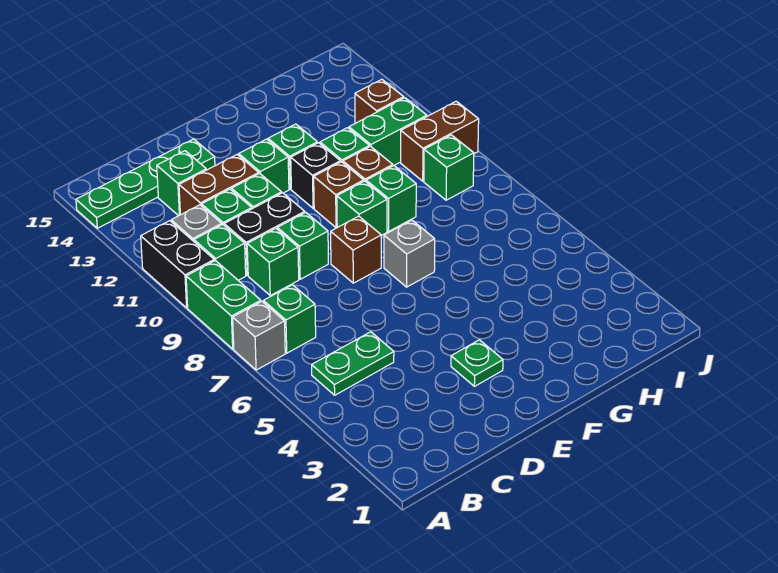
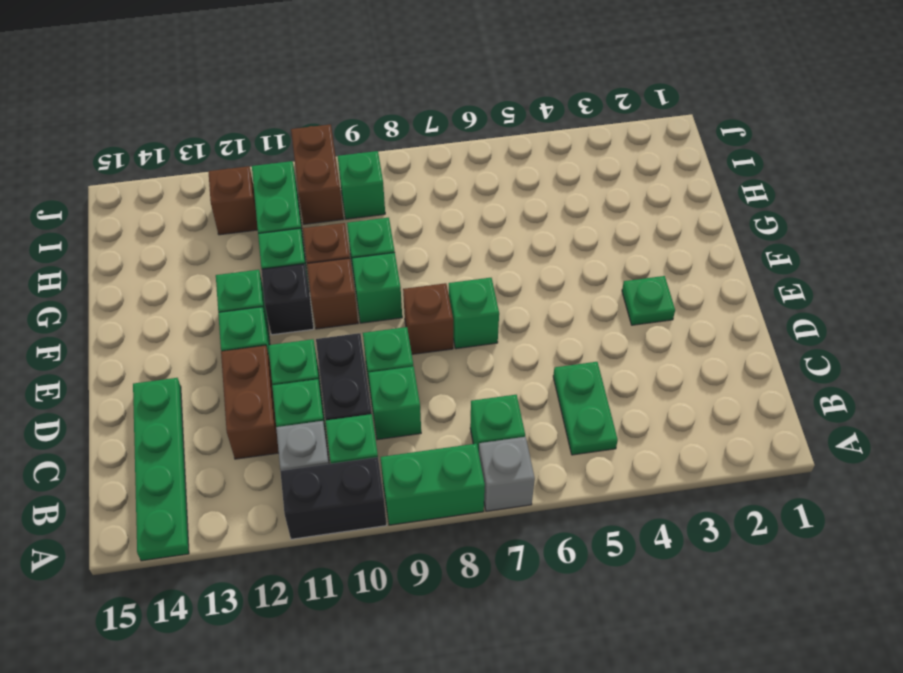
green brick C13 level 1 -> green brick E7 level 1
grey brick F7 level 1 -> none

